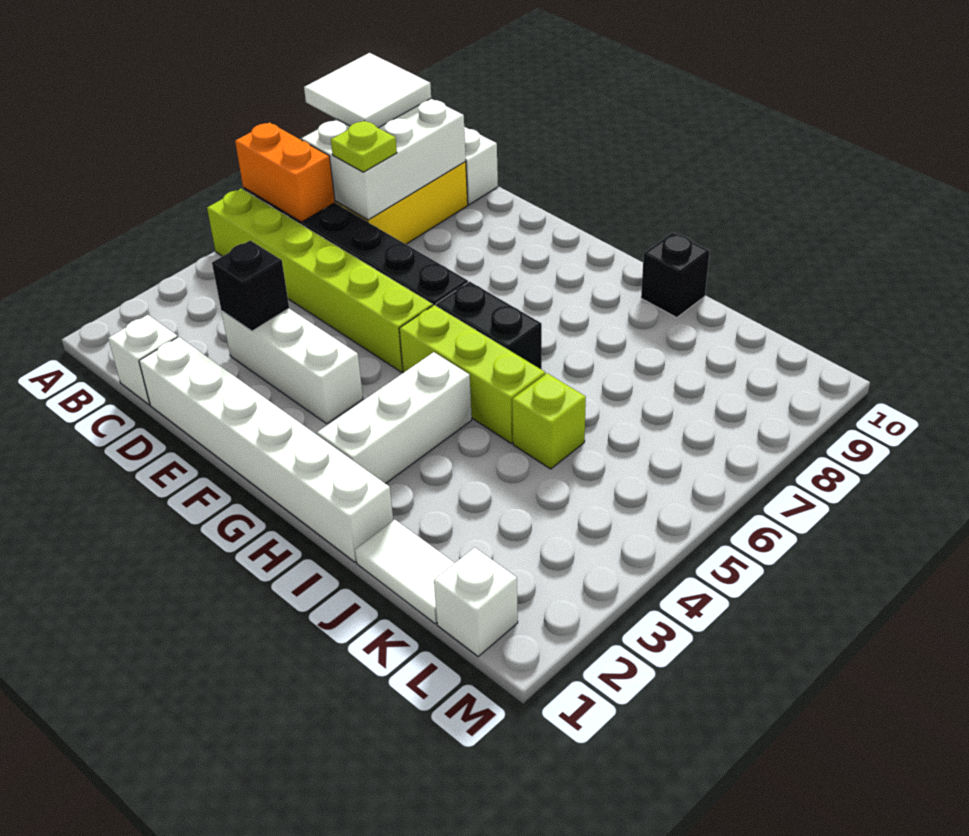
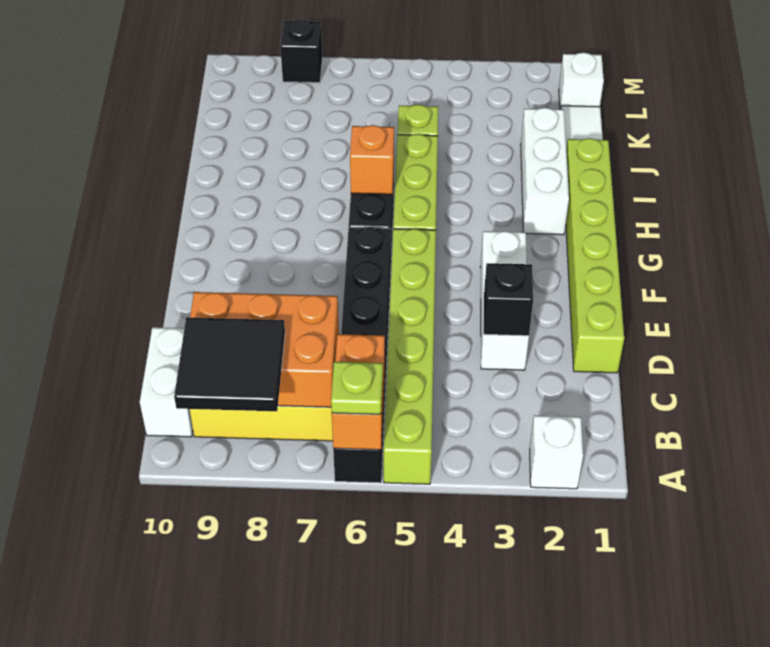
white tile A8:B9 level 3 -> black tile A8:B9 level 3
white brick B7:C9 level 2 -> orange brick B7:C9 level 2
white brick C1 level 1 -> white brick A2 level 1
lime plate C7 level 3 -> lime plate A6 level 3
white brick D1:I1 level 1 -> lime brick D1:I1 level 1
white brick H2:H4 level 1 -> white brick H2:J2 level 1
none -> orange brick H6 level 2
black brick I10 level 1 -> black brick M8 level 1

